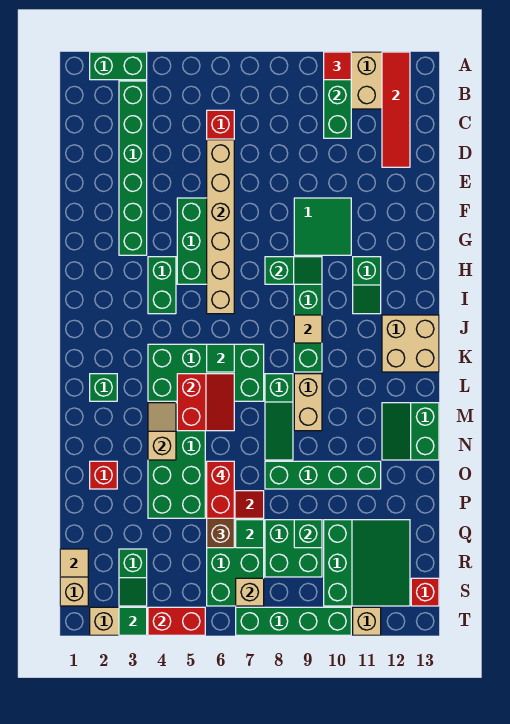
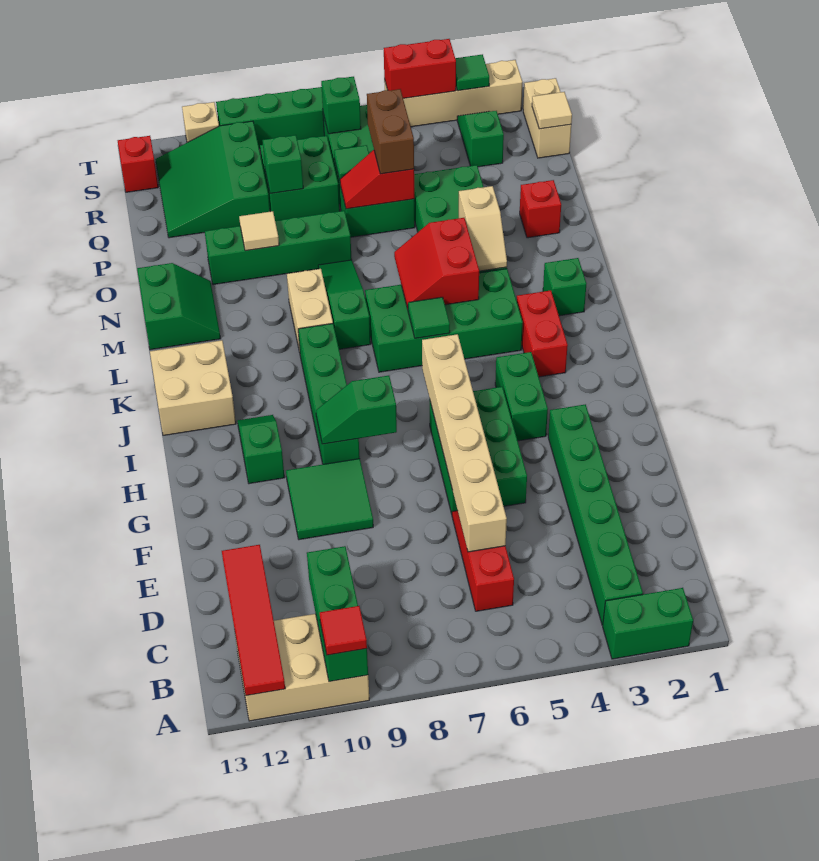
tan tile J9 level 2 -> tan tile O10 level 2
red brick O6:P6 level 4 -> red brick J3:K3 level 1
tan brick S7 level 2 -> green brick S7 level 2

